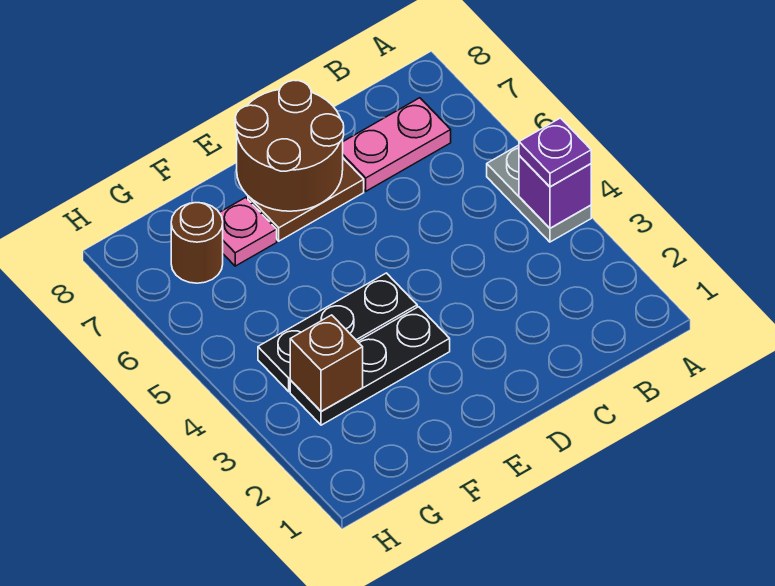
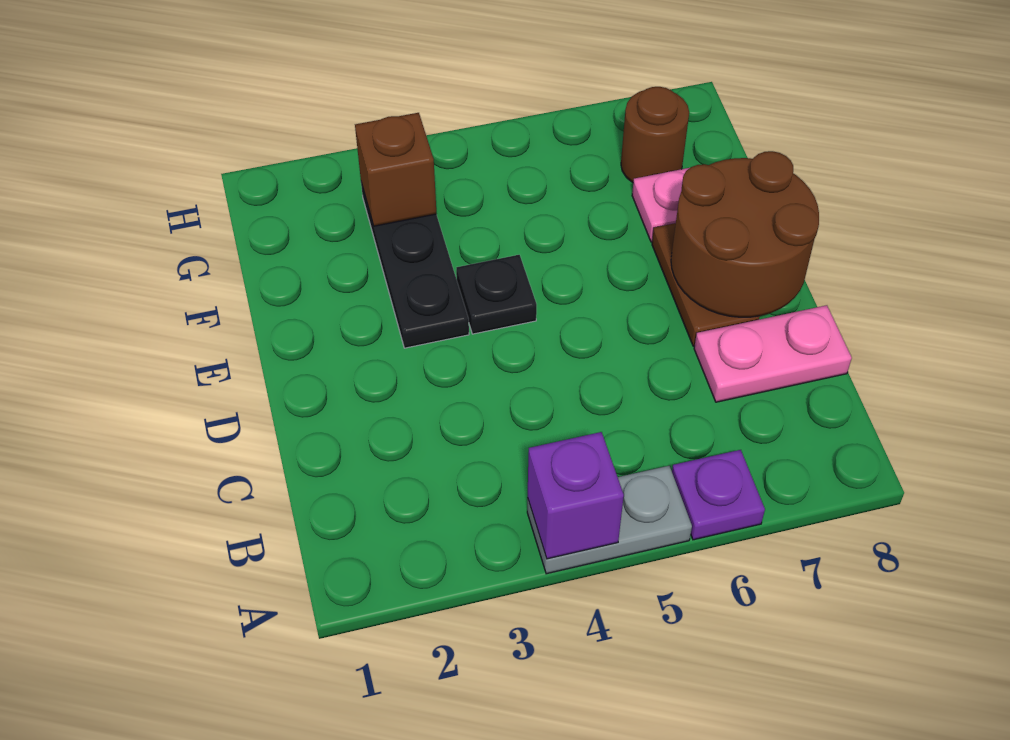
purple plate A4 level 3 -> purple plate A6 level 1
pink plate B7:C7 level 1 -> pink plate C7:C8 level 1
black plate E4:G4 level 1 -> black plate E4 level 1

